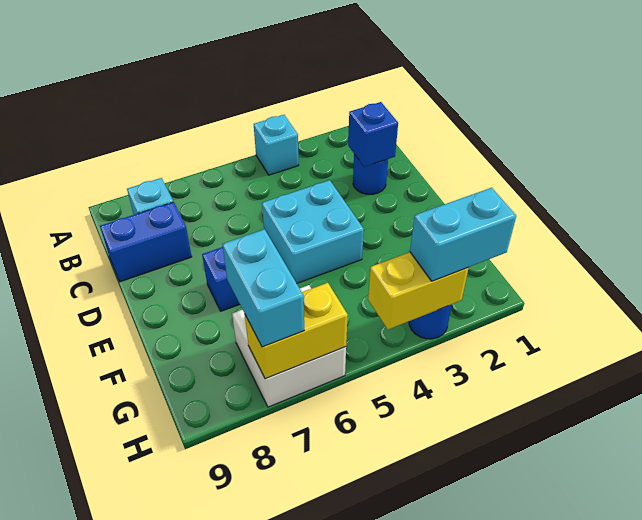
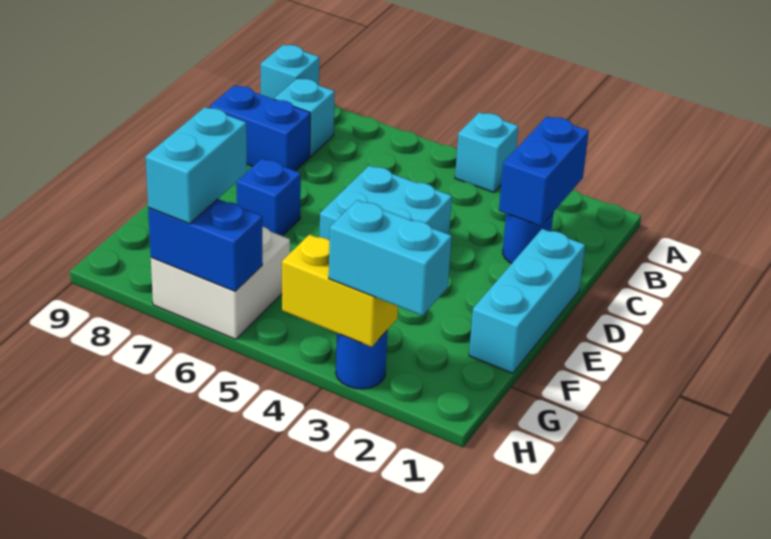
none -> cyan brick A9 level 1
blue brick C2 level 2 -> blue brick B2:C2 level 2
none -> cyan brick D1:F1 level 1
yellow brick H6:H7 level 2 -> blue brick H6:H7 level 2

